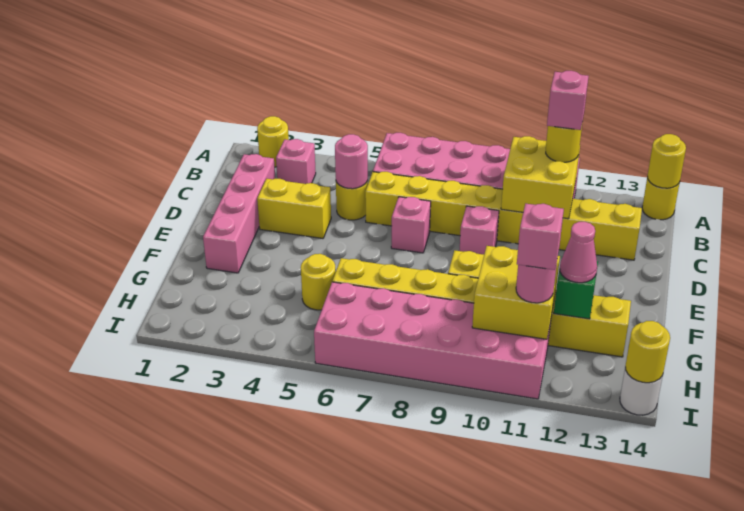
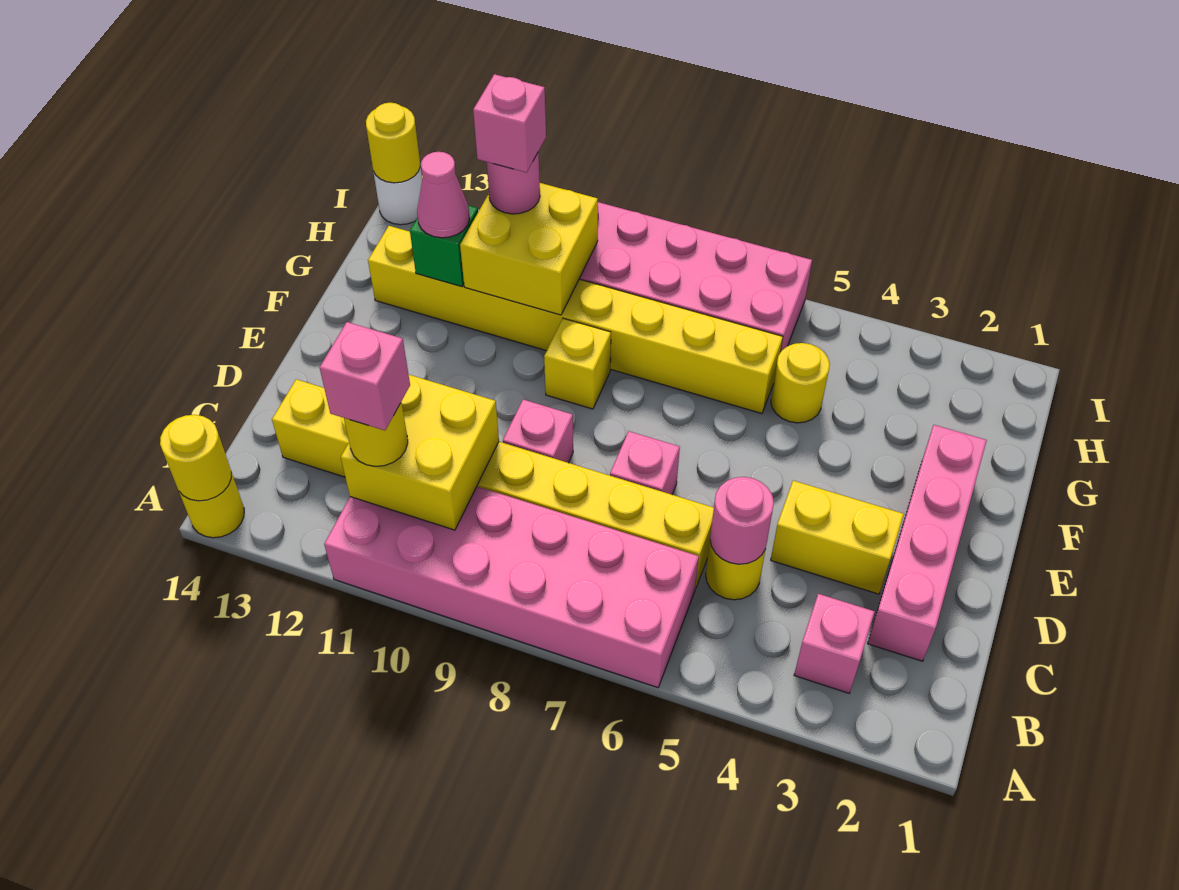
yellow round brick A2 level 1 -> none

